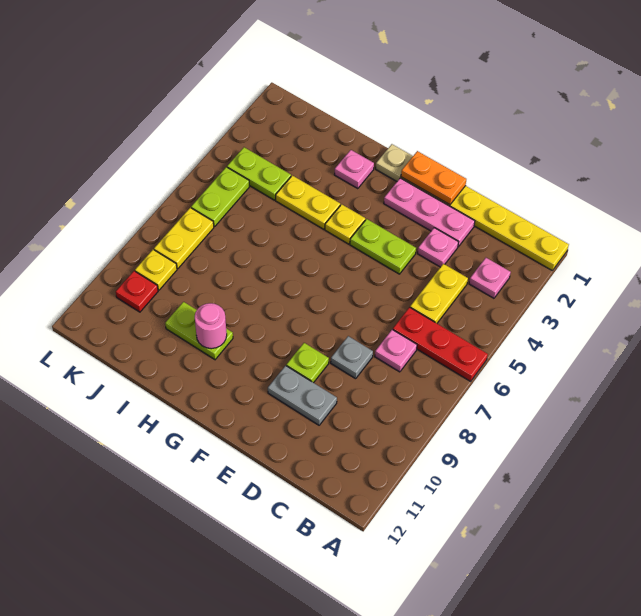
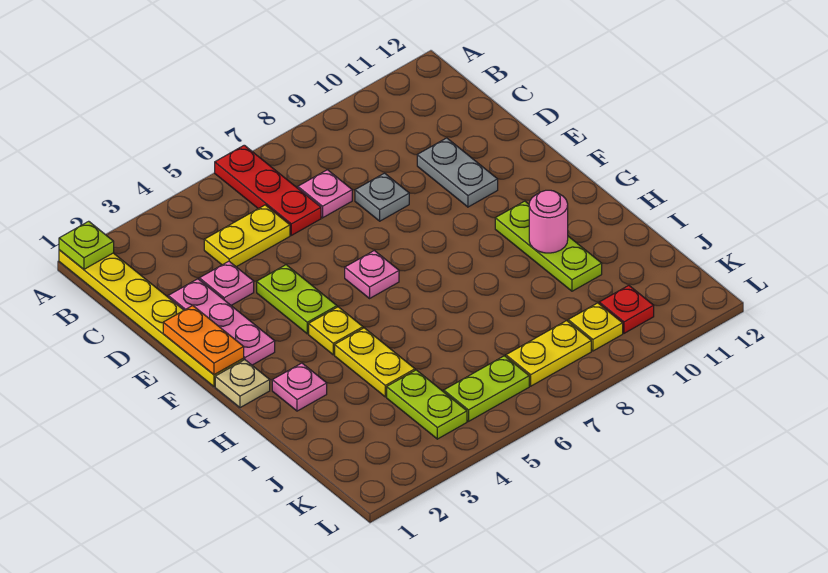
pink plate B3 level 1 -> pink plate F6 level 1
lime plate E9 level 1 -> lime plate A1 level 2
lime plate H10:I10 level 1 -> lime plate G10:I10 level 1

